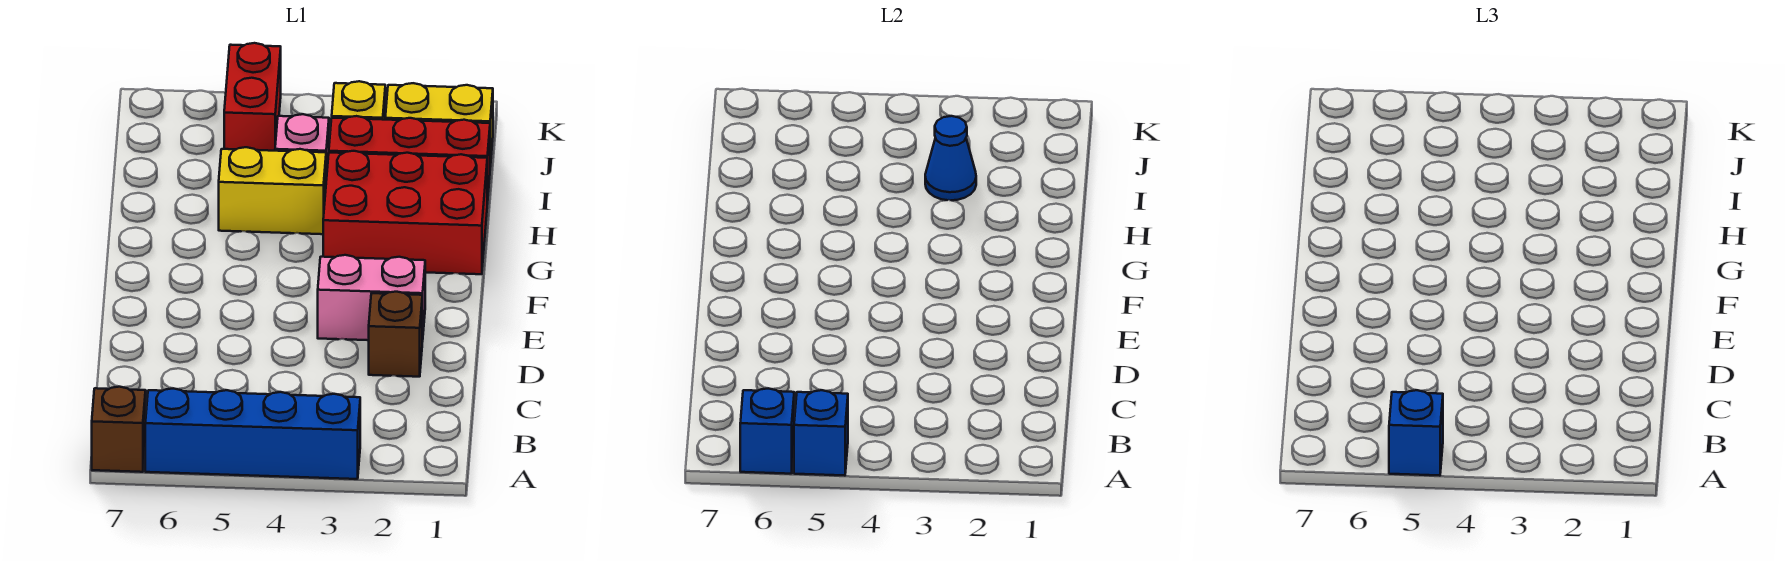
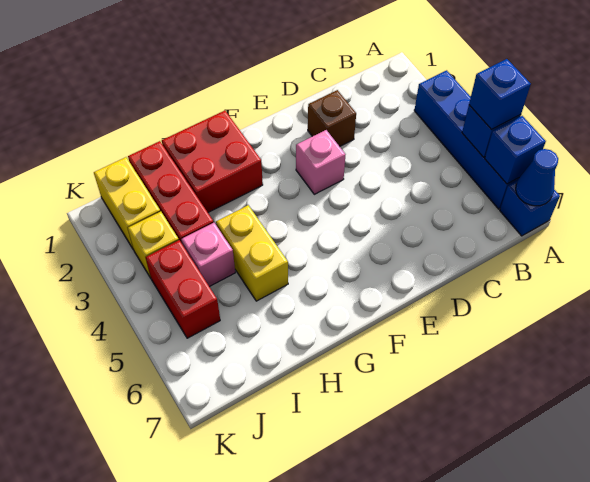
brown brick A7 level 1 -> blue brick A7 level 1
pink brick E2:E3 level 1 -> pink brick E3 level 1
red brick G1:H3 level 1 -> red brick G1:H2 level 1
blue cone I3 level 2 -> blue cone A7 level 2
red brick J5:K5 level 1 -> red brick J4:J5 level 1

